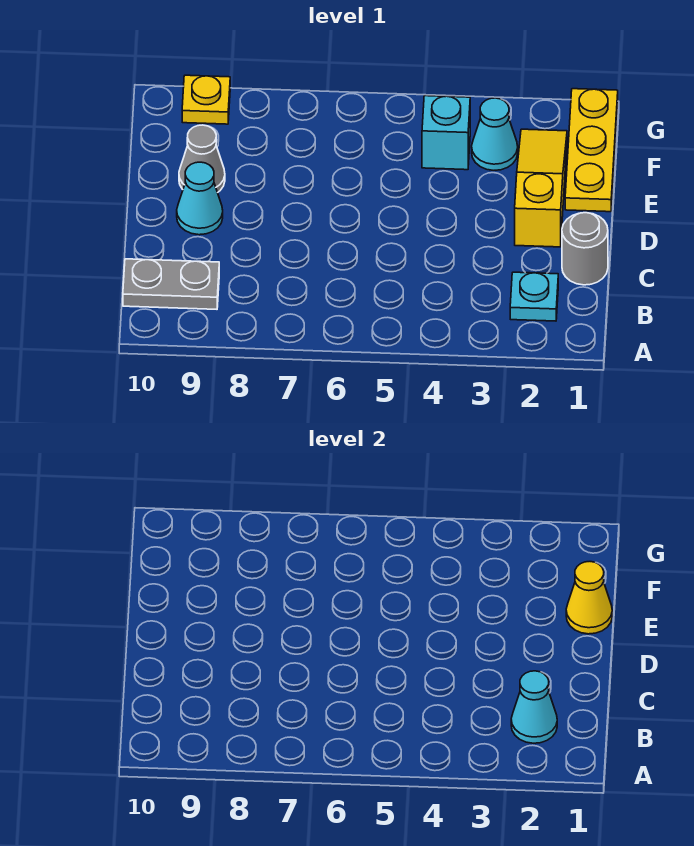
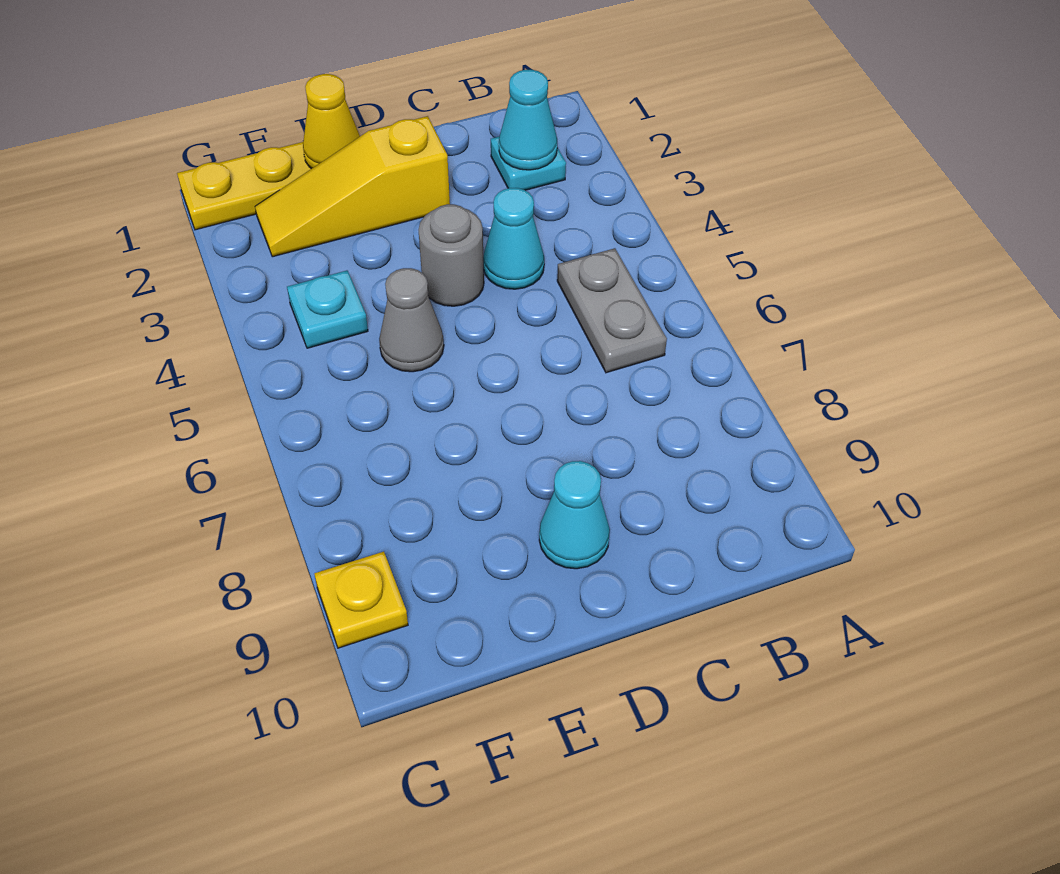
grey plate B9:B10 level 1 -> grey plate B5:B6 level 1
grey round brick C1 level 1 -> grey round brick D4 level 1
grey cone E9 level 1 -> grey cone E5 level 1
cyan cone F3 level 1 -> cyan cone C4 level 1
cyan brick F4 level 1 -> cyan plate F4 level 1

